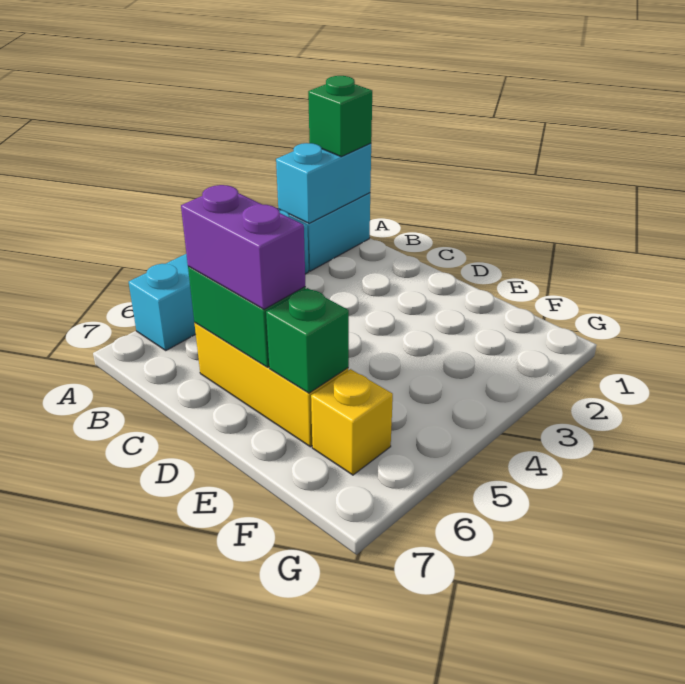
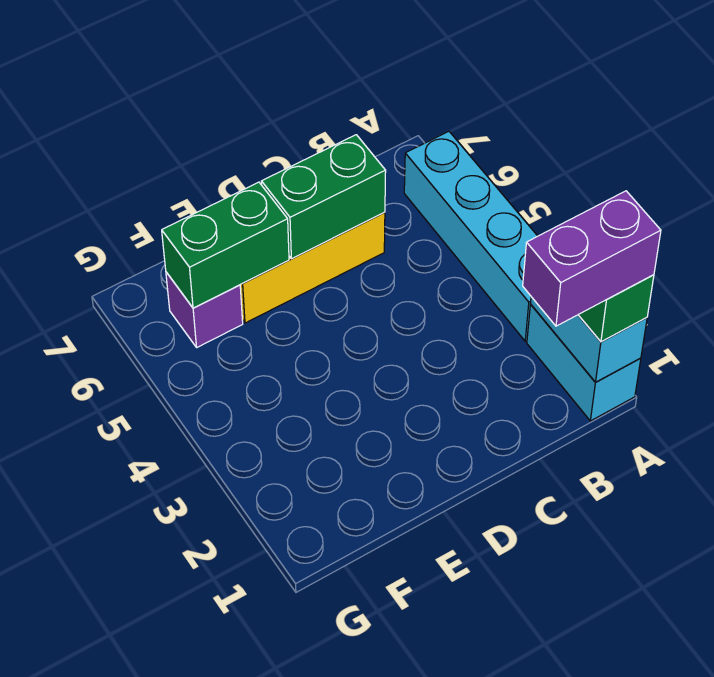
purple brick C6:D6 level 3 -> purple brick A1:B1 level 4
green brick E6 level 2 -> green brick E6:F6 level 2
yellow brick F6 level 1 -> purple brick F6 level 1

